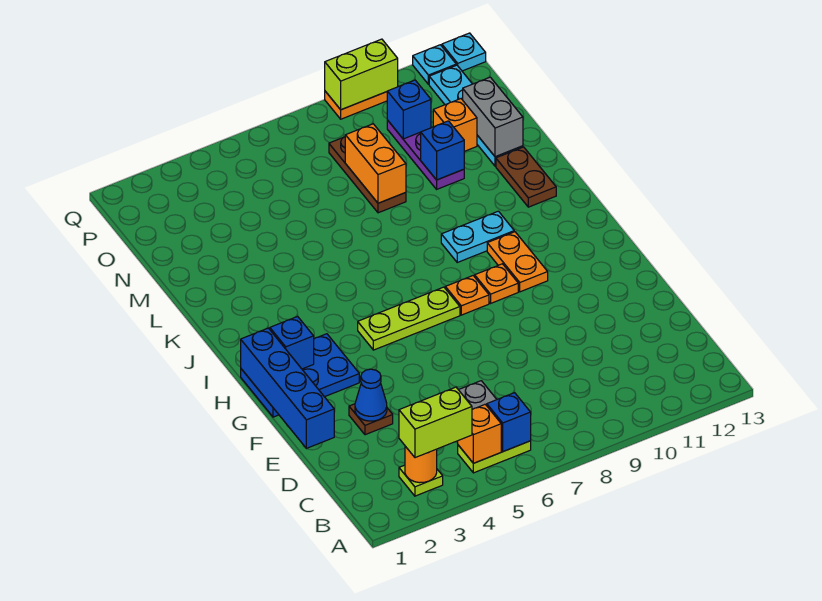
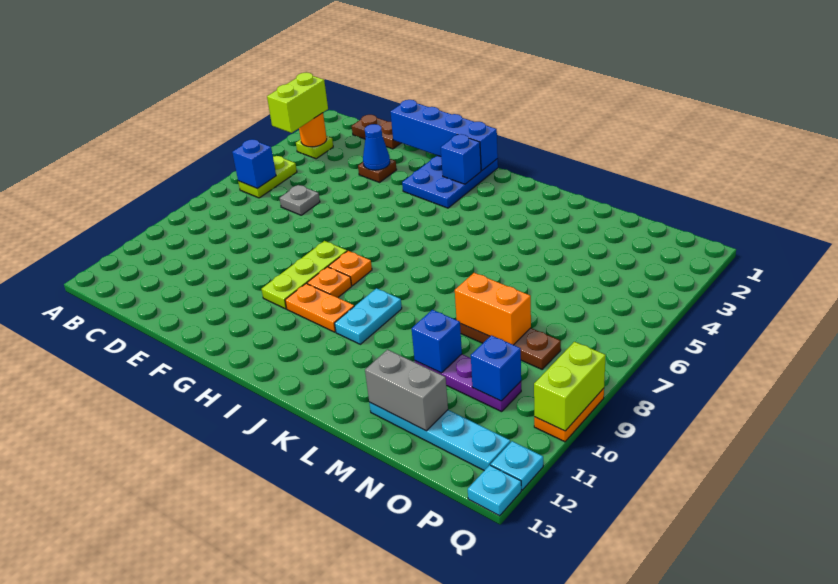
orange brick B5 level 2 -> none
lime plate H5:H7 level 1 -> lime plate G8:G10 level 1
brown plate K12:L12 level 1 -> brown plate C1:D1 level 1
orange brick N11 level 1 -> none

